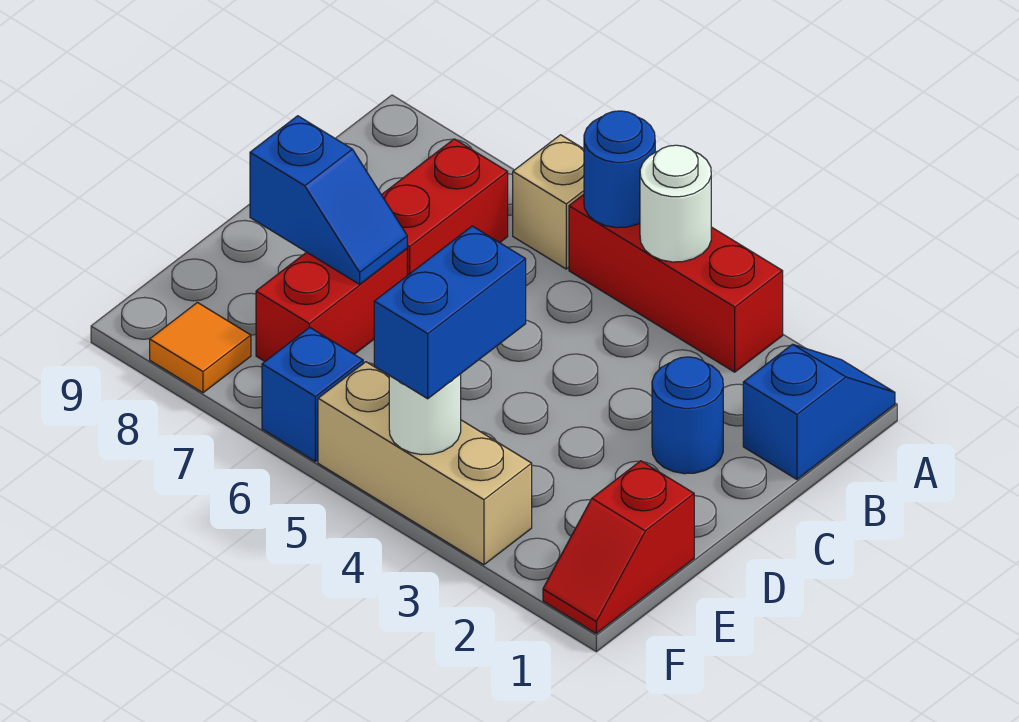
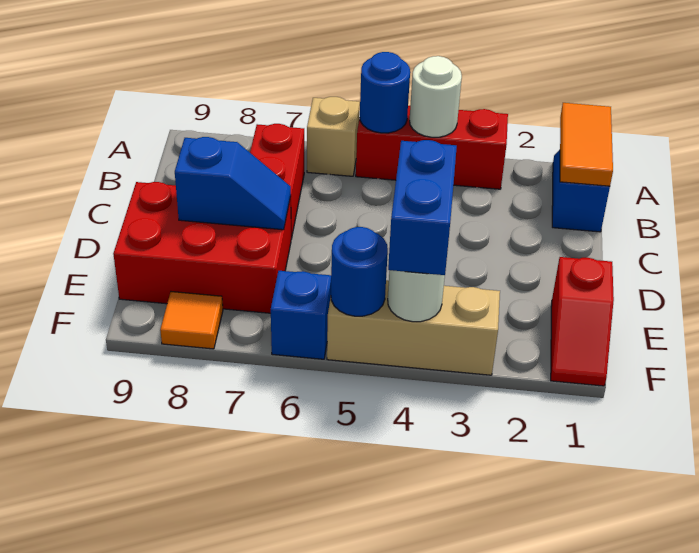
none -> orange tile A1:B1 level 2
blue round brick C2 level 1 -> blue round brick F5 level 2
red brick D7:E7 level 1 -> red brick D7:E9 level 1

